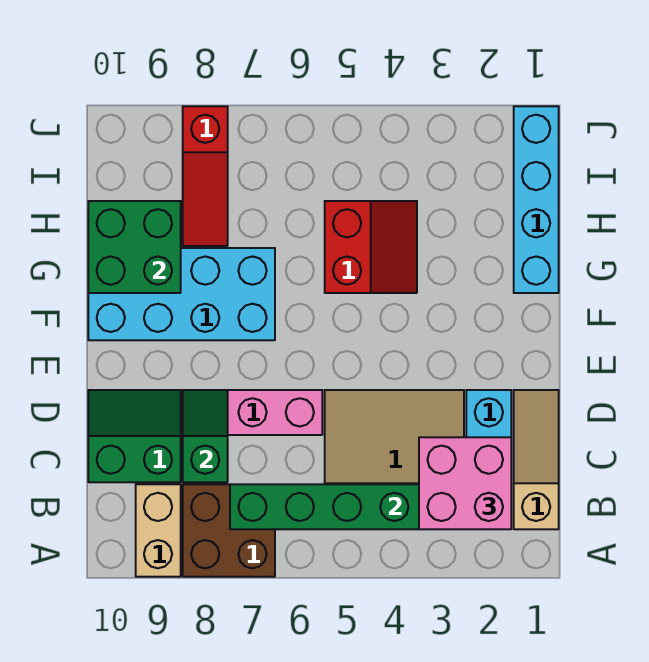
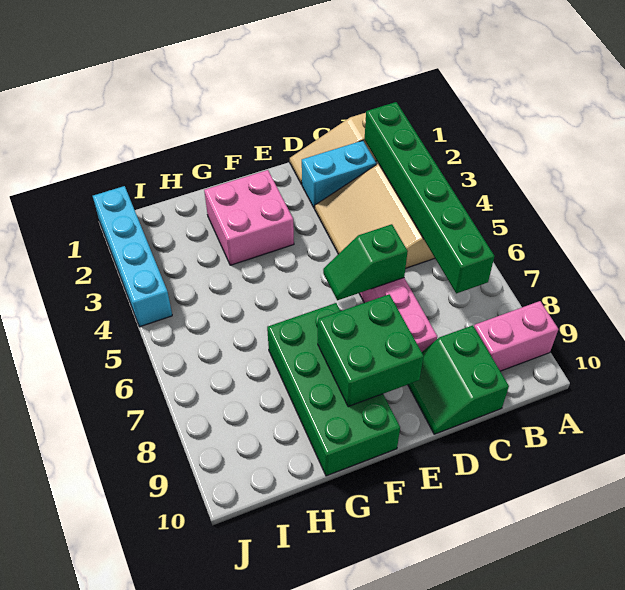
brown brick A7:B8 level 1 -> none
tan brick A9:B9 level 1 -> pink brick A9:B9 level 1
pink brick B2:C3 level 3 -> pink brick F2:G3 level 1
green slope C8:D8 level 2 top C -> green slope D6:E6 level 2 top D
cyan brick F7:G10 level 1 -> green brick F7:G10 level 1
cyan brick G1:J1 level 1 -> cyan brick J1:J4 level 1
red slope G4:H5 level 1 top 5 -> none
green brick G9:H10 level 2 -> green brick E8:F9 level 2
red slope H8:J8 level 1 top J -> none

